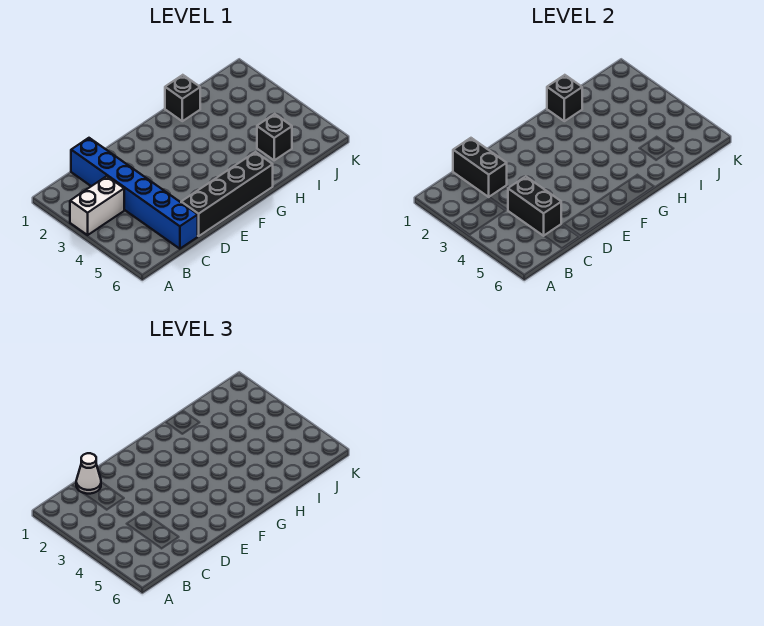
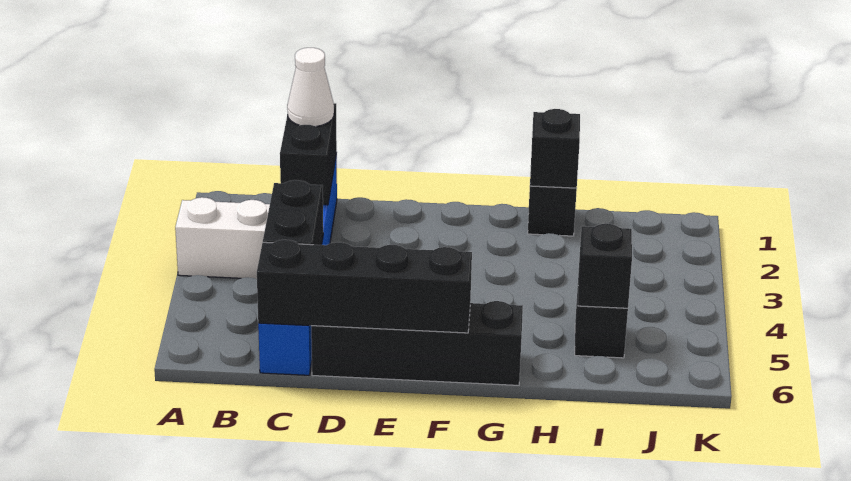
none -> black brick C6:F6 level 2
none -> black brick I5 level 2

